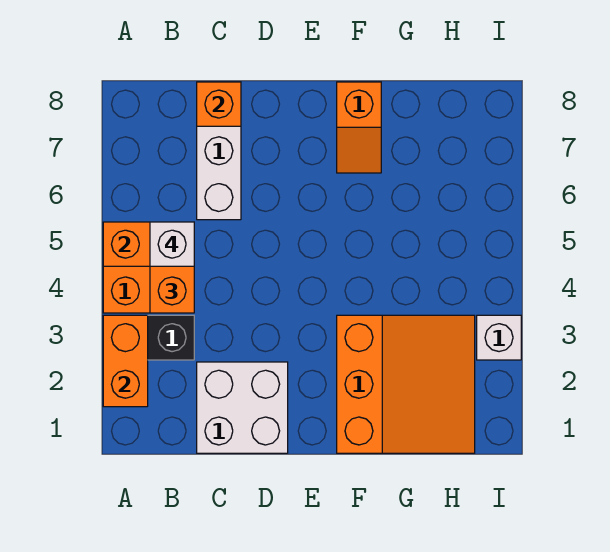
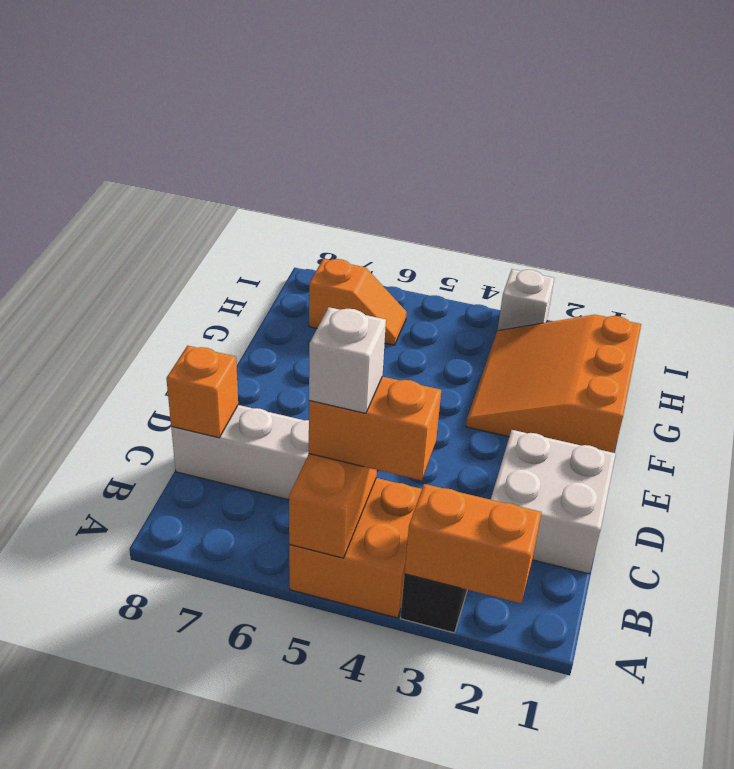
orange slope F1:H3 level 1 top F -> orange slope F1:H3 level 1 top 1
orange slope F7:F8 level 1 top 8 -> orange slope H6:H7 level 1 top 7

